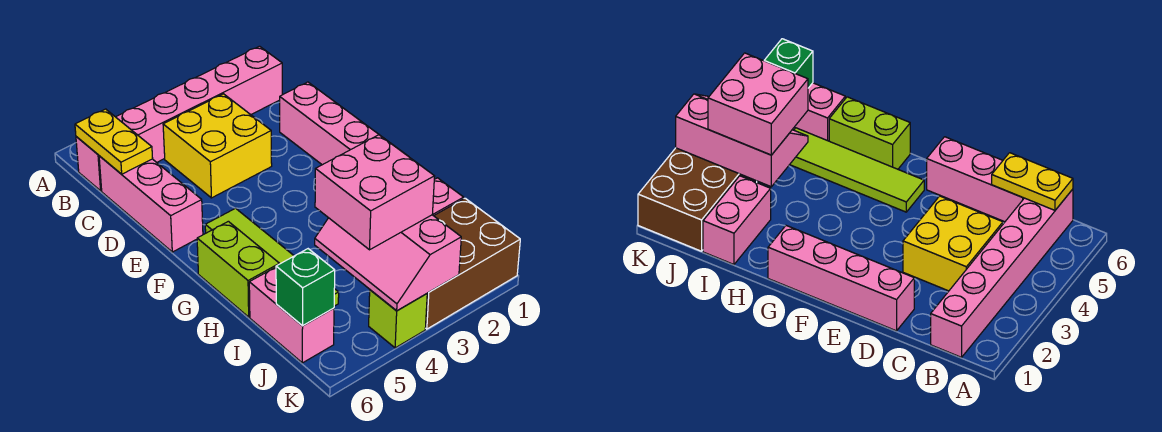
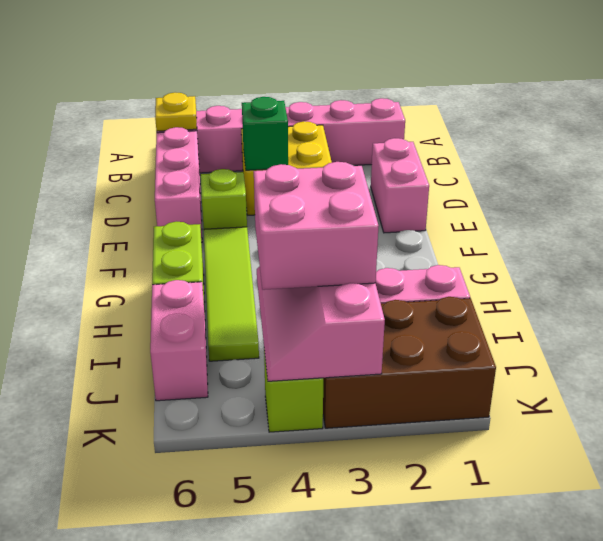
yellow plate B6:C6 level 2 -> yellow plate B6 level 2
pink brick D1:G1 level 1 -> pink brick D1:E1 level 1
none -> lime brick E5 level 1
green brick J6 level 2 -> green brick D4 level 2

